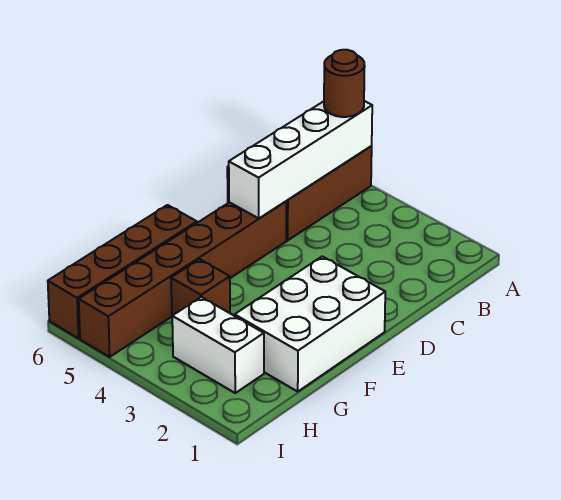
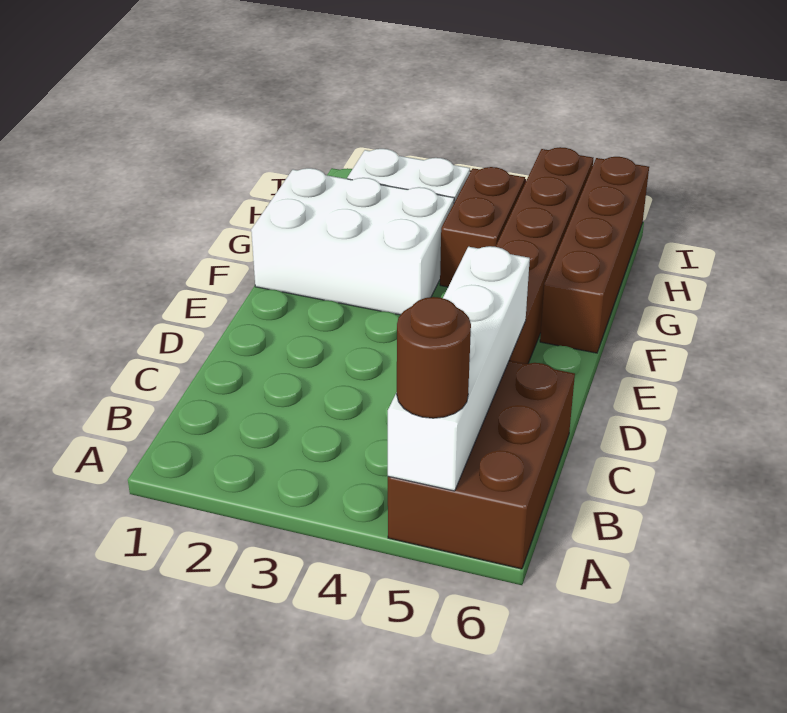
white brick E1:G2 level 1 -> white brick F1:G3 level 1
brown brick G4 level 1 -> brown brick G4:H4 level 1

